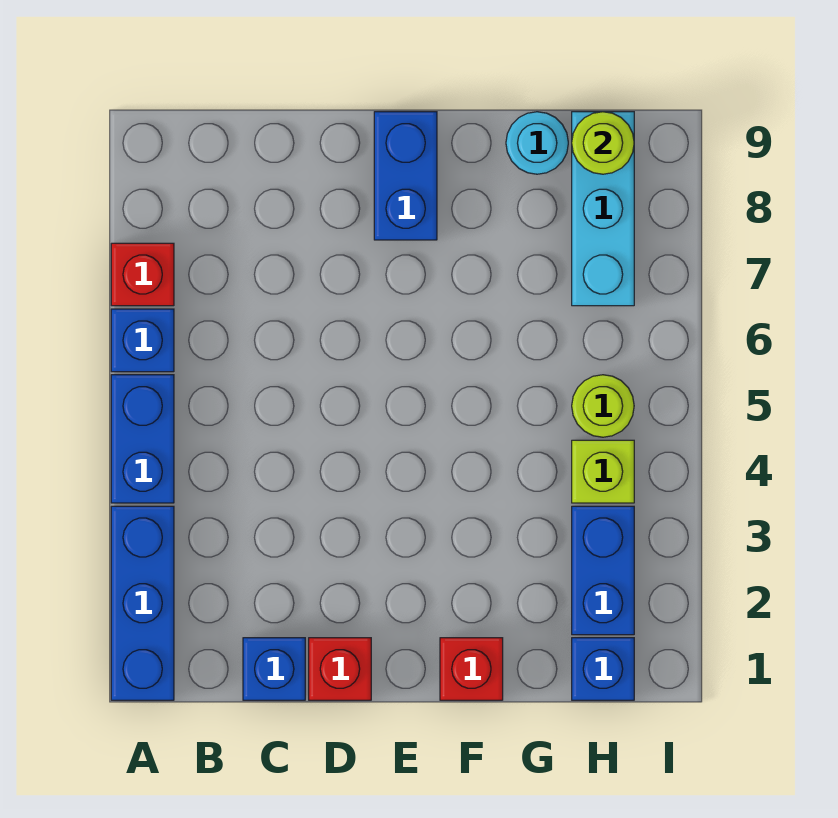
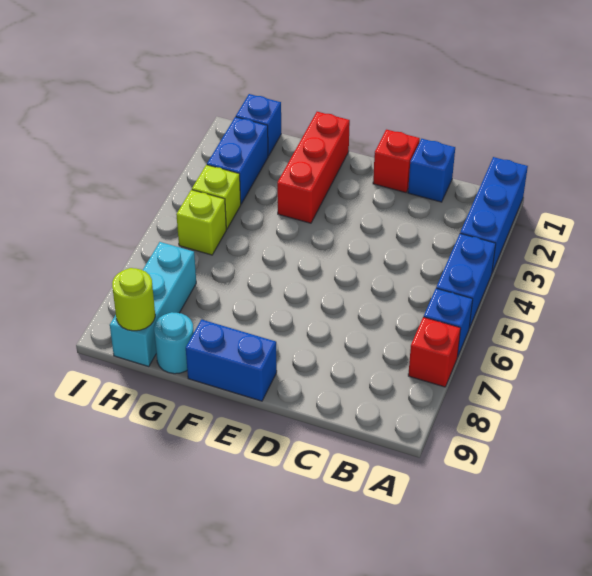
blue brick E8:E9 level 1 -> blue brick E9:F9 level 1
red brick F1 level 1 -> red brick F1:F3 level 1
lime round brick H5 level 1 -> lime brick H5 level 1

